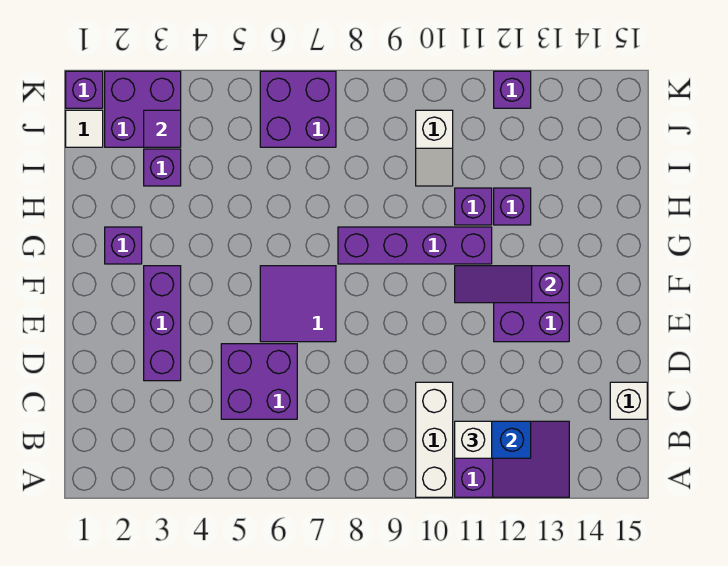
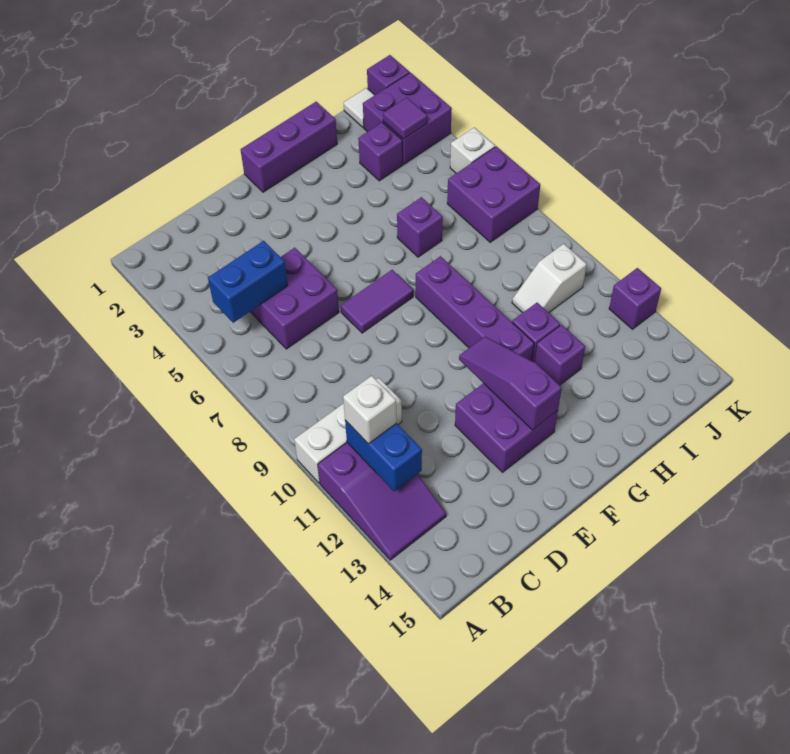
none -> blue brick B5:C5 level 2
white brick C15 level 1 -> white brick K5 level 1
purple brick D3:F3 level 1 -> purple brick F1:H1 level 1
purple tile E6:F7 level 1 -> purple tile E7:F7 level 1
purple brick G2 level 1 -> purple brick H6 level 1

